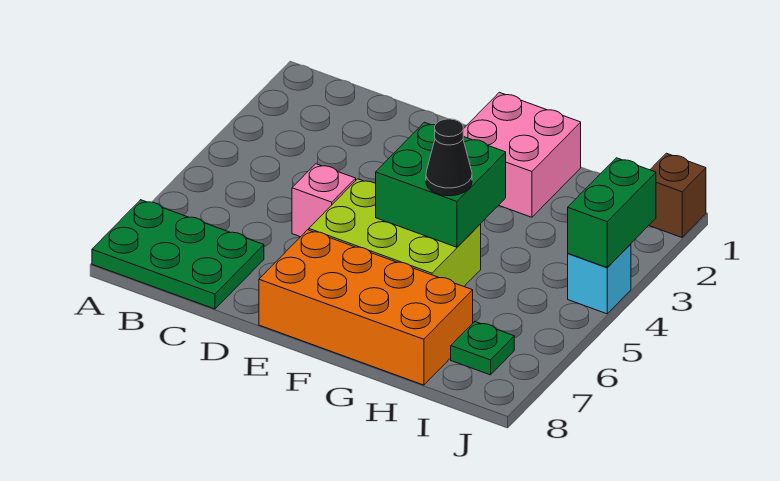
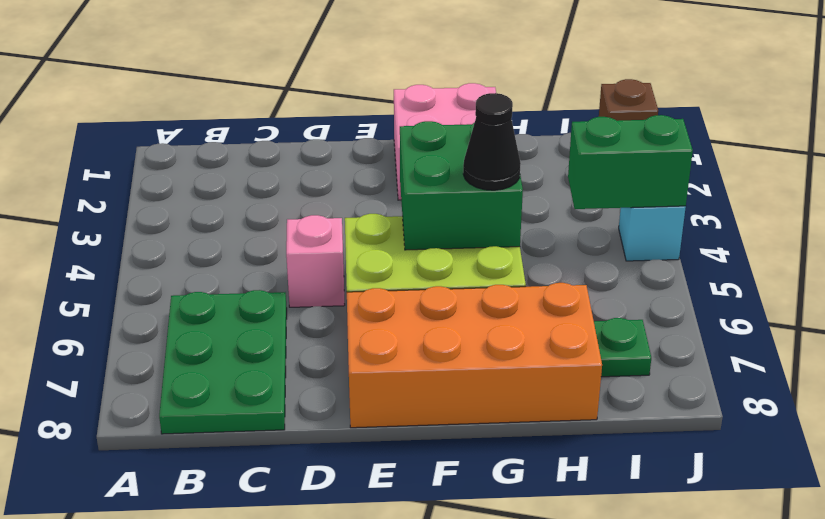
green plate A7:C8 level 1 -> green plate B6:C8 level 1
green brick J3:J4 level 2 -> green brick I4:J4 level 2

